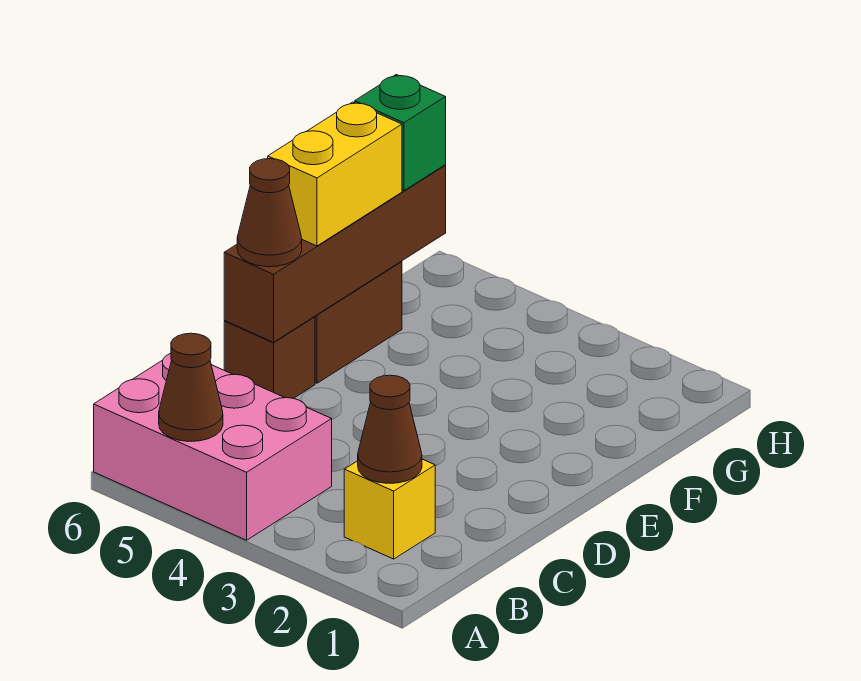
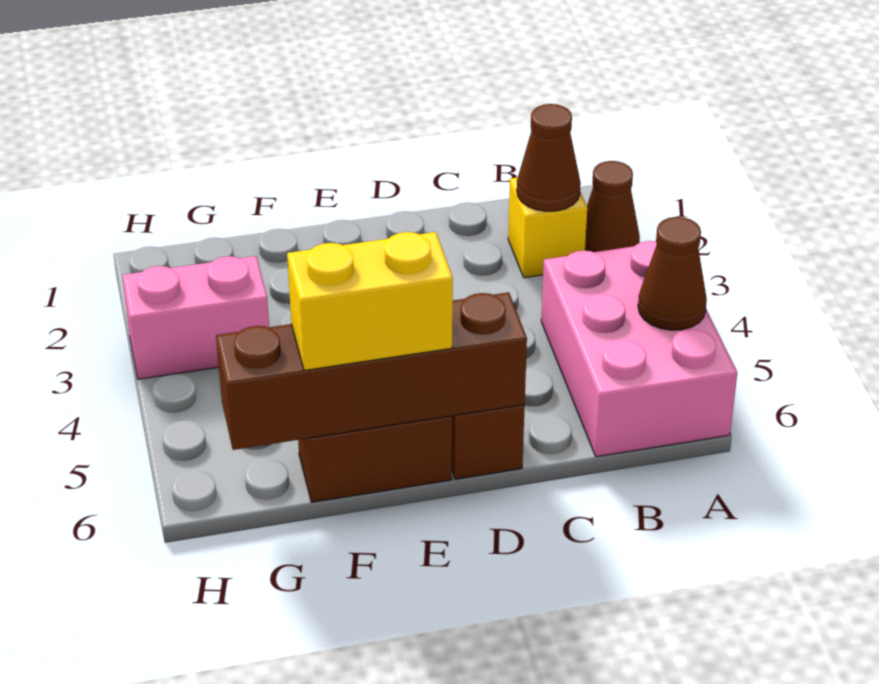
brown cone D6 level 3 -> brown cone A2 level 1
none -> pink brick G3:H3 level 1
green brick G6 level 3 -> none

